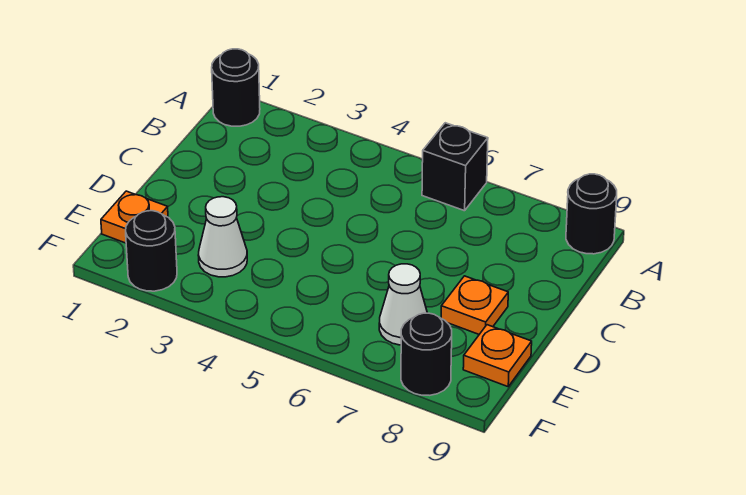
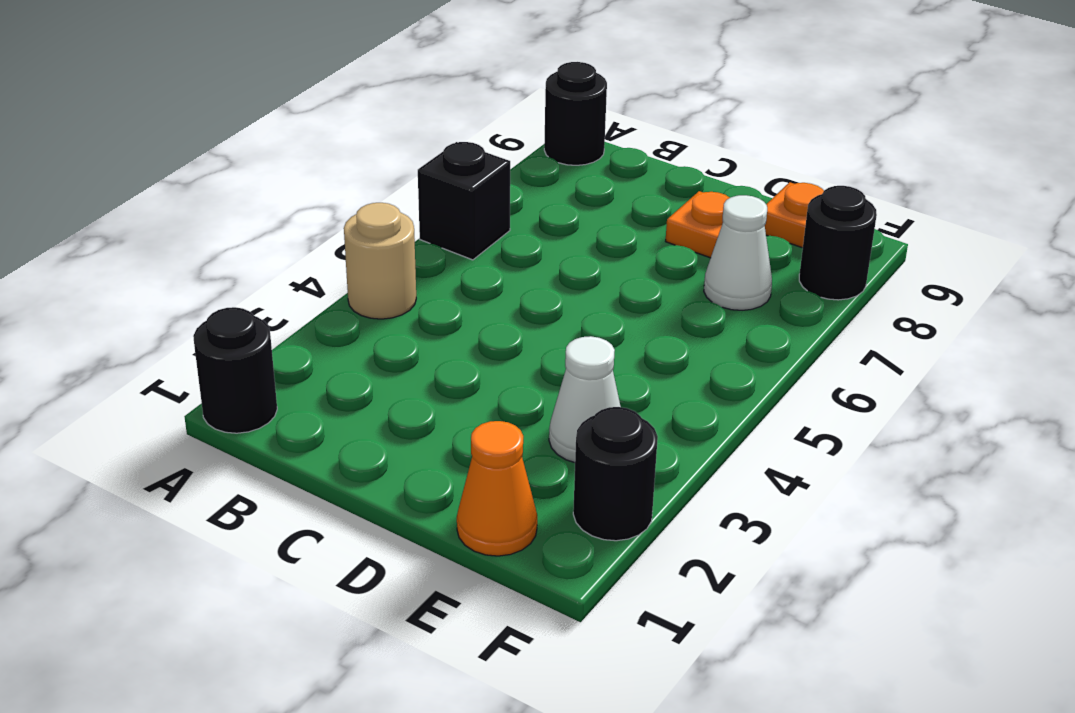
none -> tan round brick A4 level 1
orange plate E1 level 1 -> orange cone E1 level 1

